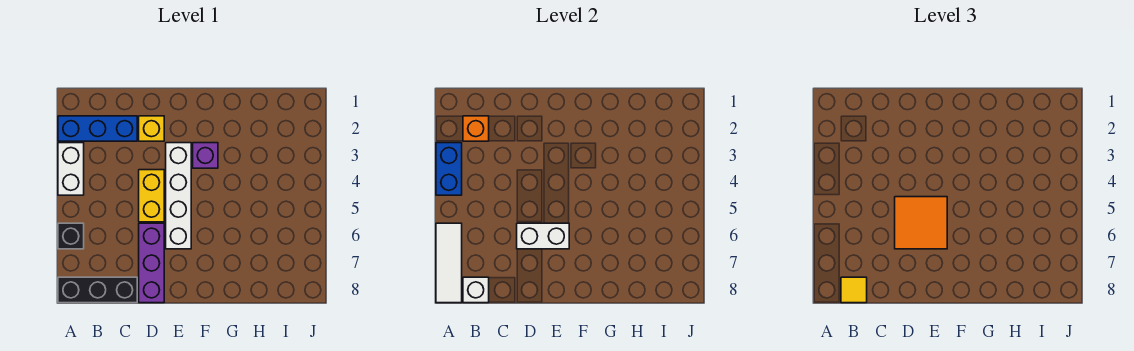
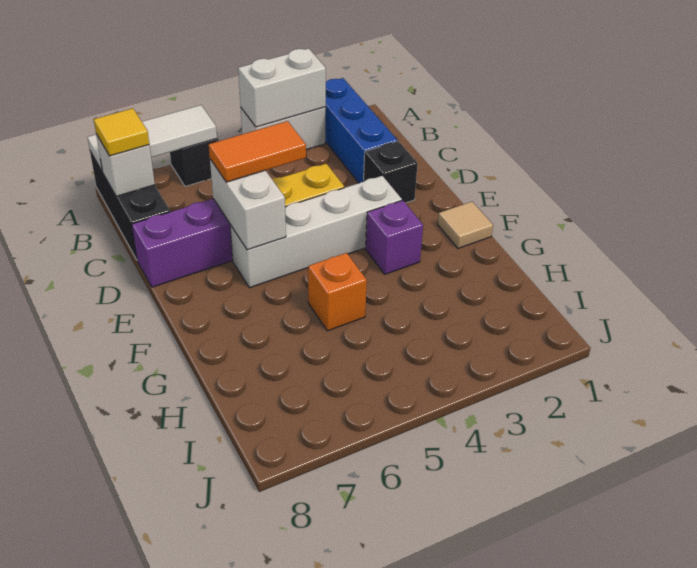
blue brick A3:A4 level 2 -> white brick A3:A4 level 2
orange brick B2 level 2 -> orange brick G5 level 1
yellow brick D2 level 1 -> black brick D2 level 1
orange tile D5:E6 level 3 -> orange tile D5:D6 level 3
none -> tan tile F1 level 1

